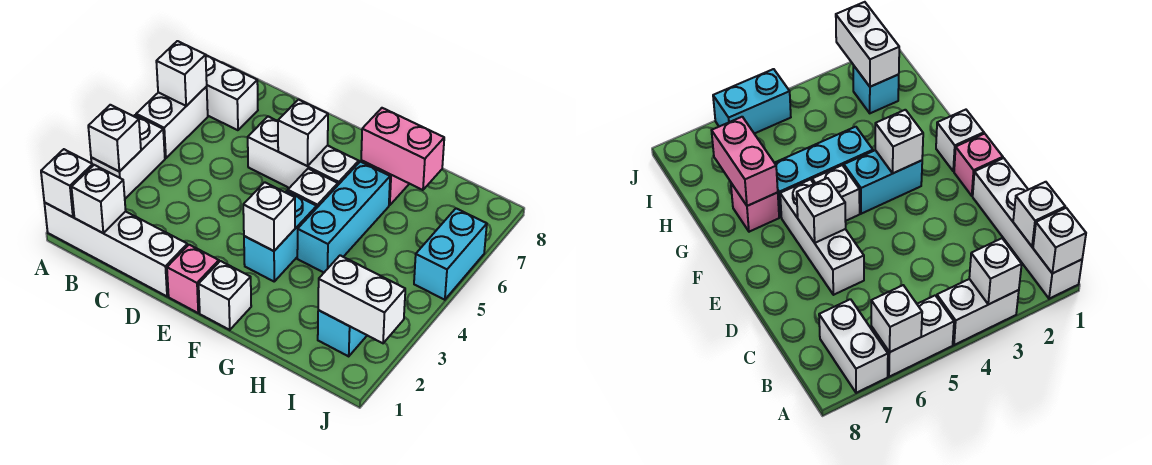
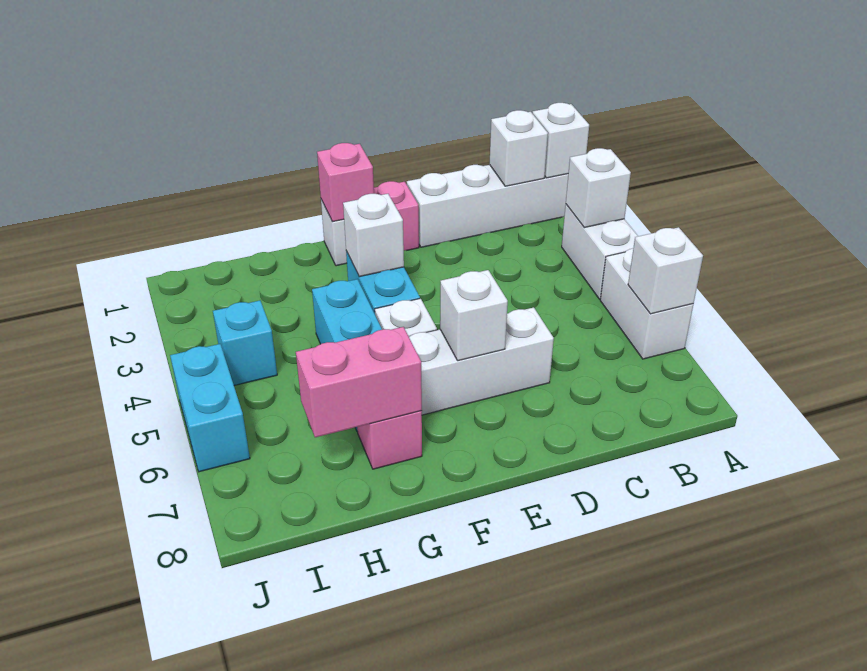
white brick A7:B7 level 1 -> none
none -> pink brick F1 level 2
cyan brick I2 level 1 -> cyan brick I4 level 1
white brick I2:J2 level 2 -> none

